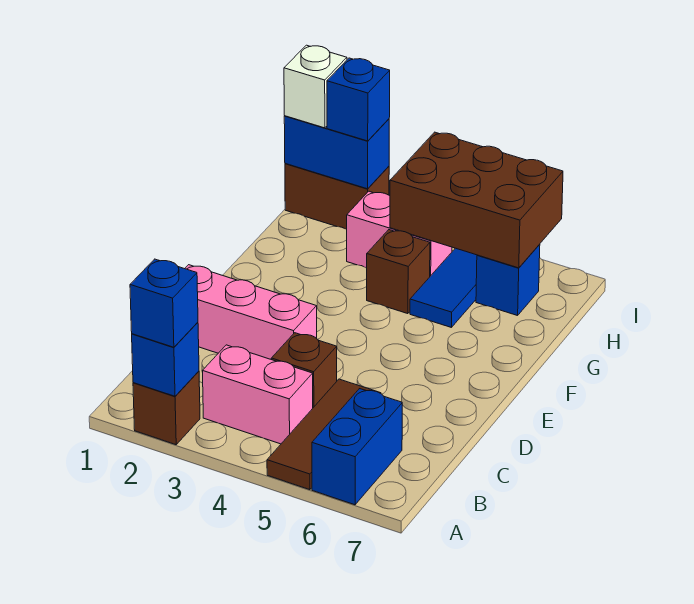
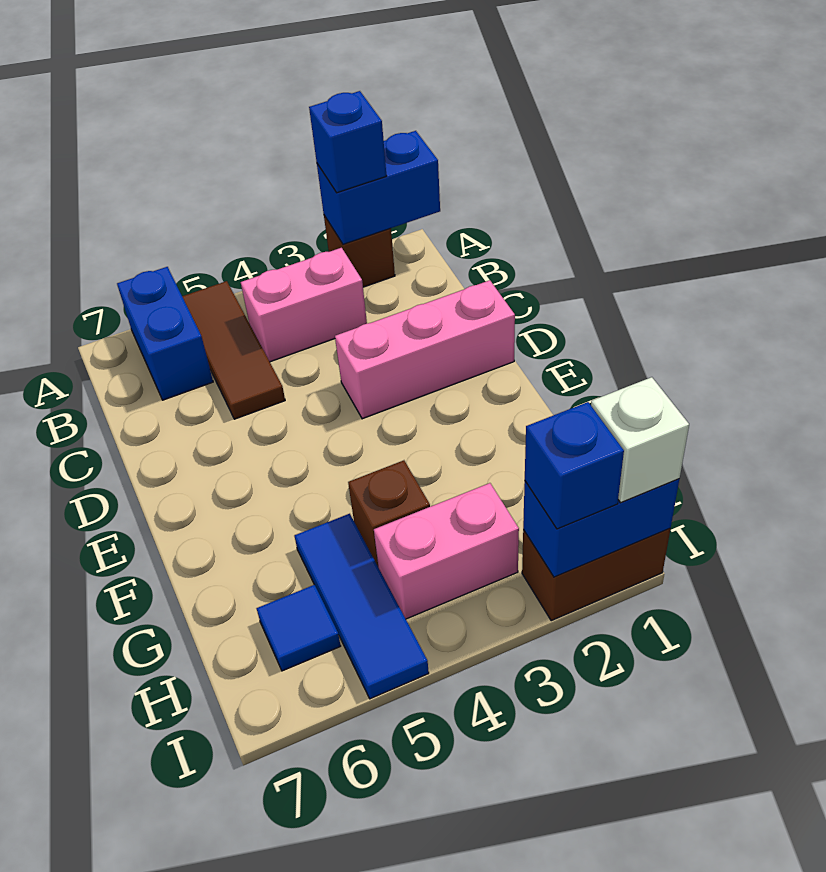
blue brick A2 level 2 -> blue brick A1:A2 level 2
brown brick C4 level 1 -> none
brown brick H4:I6 level 2 -> none
blue brick H6 level 1 -> blue tile H6 level 1

